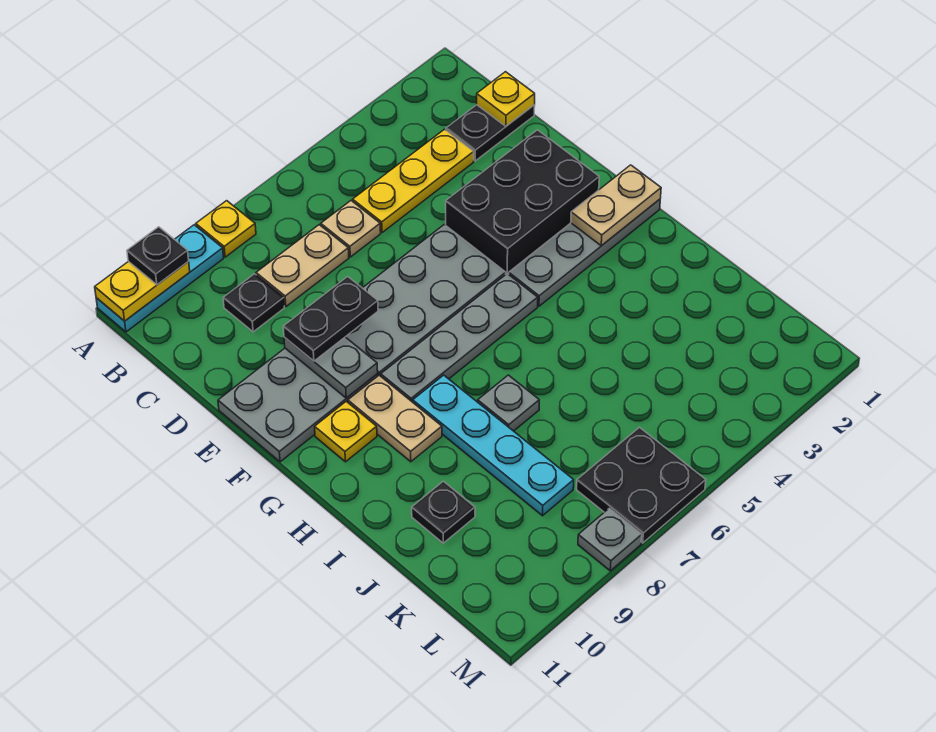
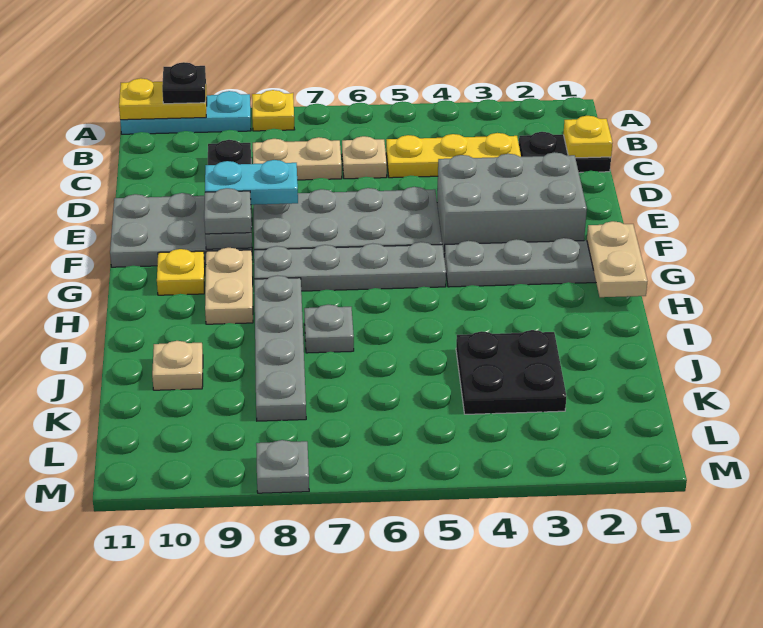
black brick E2:F4 level 1 -> grey brick E2:F4 level 1
black plate E8:E9 level 3 -> cyan plate E8:E9 level 3
none -> grey plate F9 level 3
tan plate G1:G2 level 2 -> tan plate G1:H1 level 2
cyan plate H8:K8 level 1 -> grey plate H8:K8 level 1
black plate J10 level 1 -> tan plate J10 level 1
black plate L6:M7 level 1 -> black plate J3:K4 level 1

